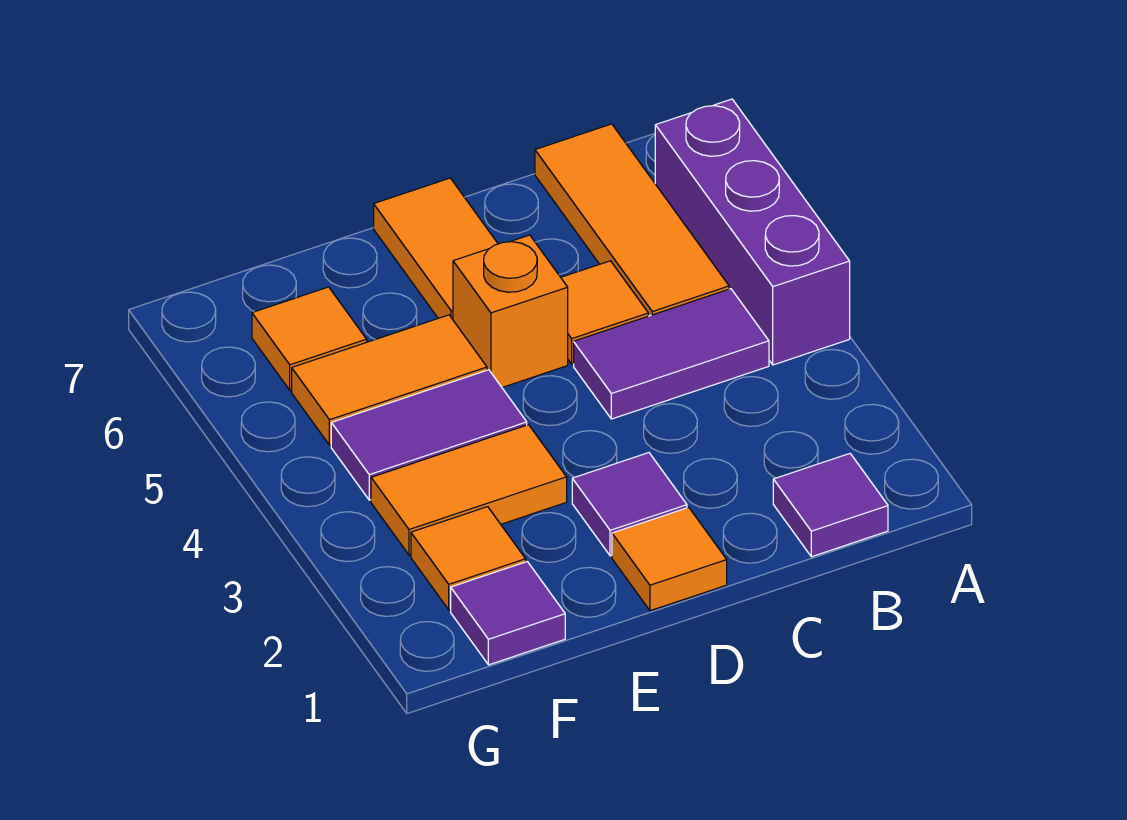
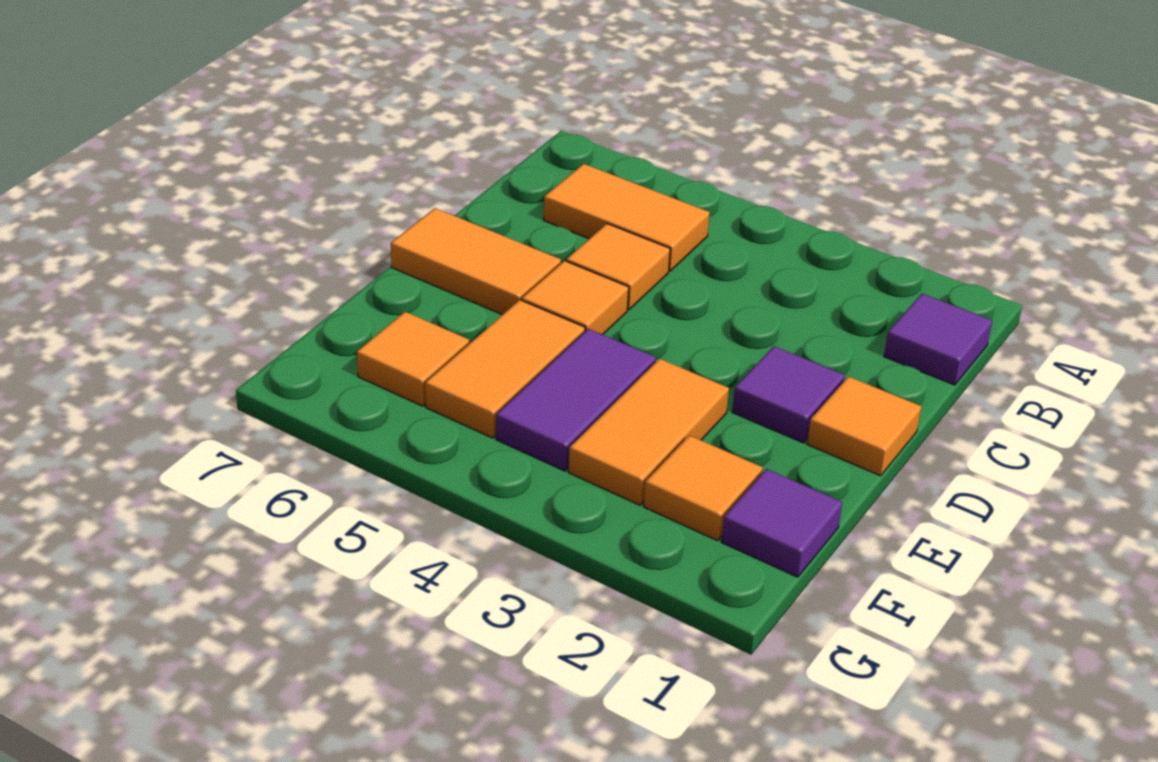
purple brick A4:A6 level 1 -> none
purple tile B4:C4 level 1 -> none
orange tile B5:B7 level 1 -> orange tile B5:B6 level 1
orange brick D5 level 1 -> orange tile D5 level 1

